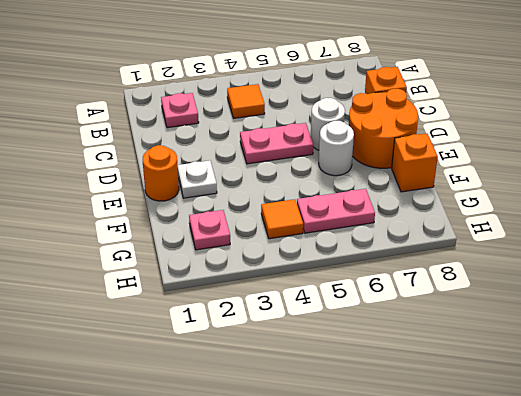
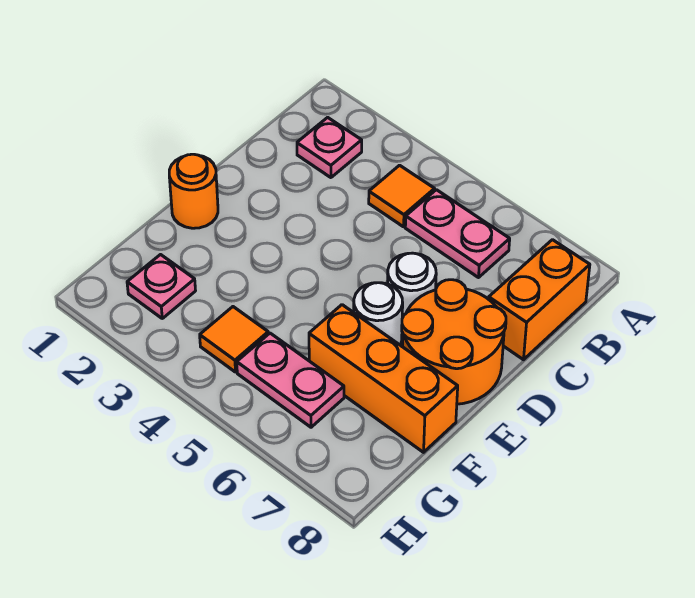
orange brick C8 level 1 -> orange brick B8:C8 level 1
pink plate D4:D5 level 1 -> pink plate B5:B6 level 1
white plate E2 level 1 -> none
orange brick F8 level 1 -> orange brick F6:F8 level 1

